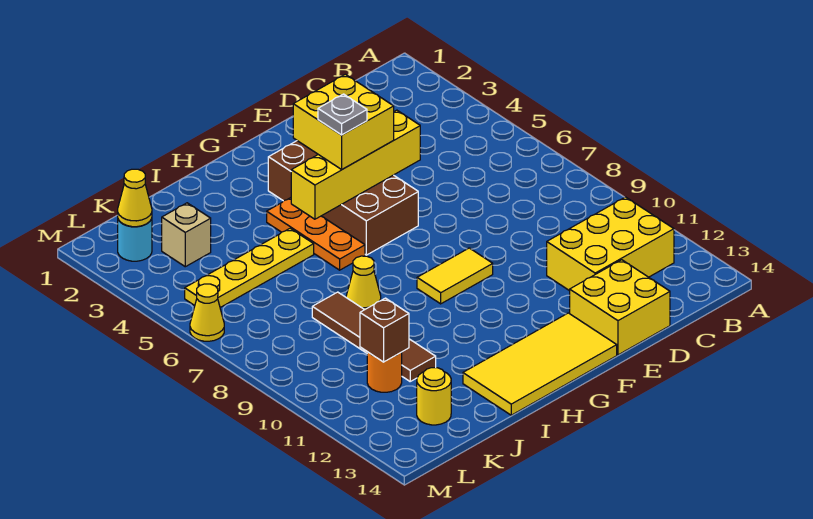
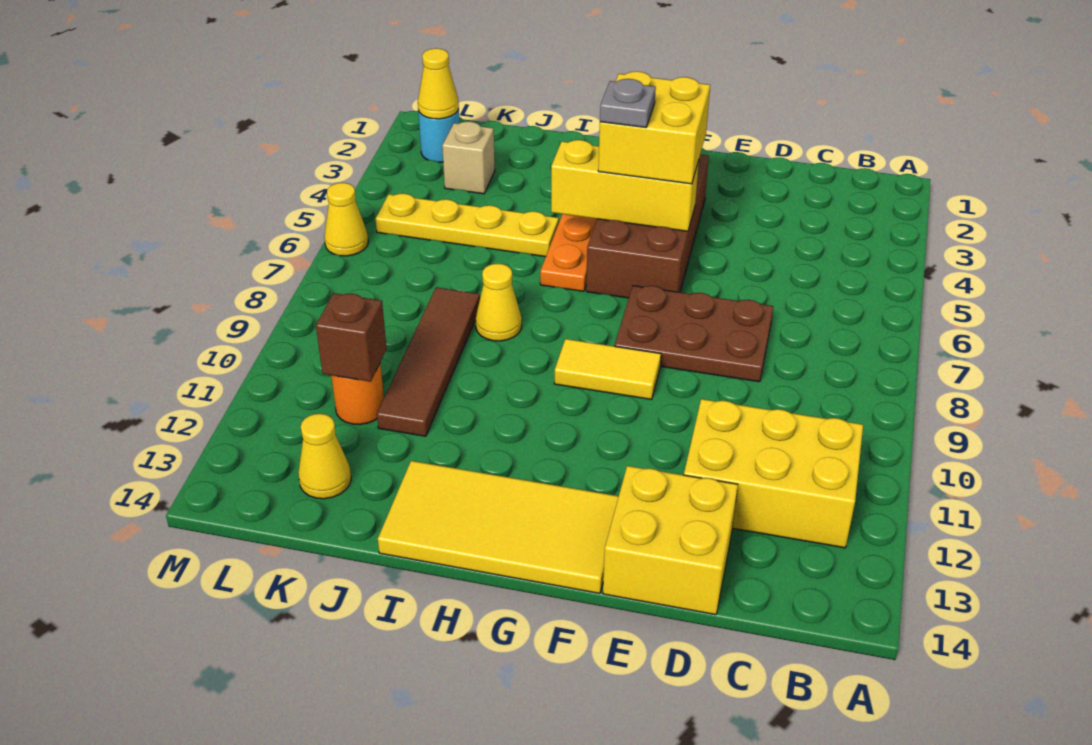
none -> brown plate D7:F8 level 1
yellow brick E5:H5 level 2 -> yellow brick F5:H5 level 2
yellow round brick K13 level 1 -> yellow cone K13 level 1

